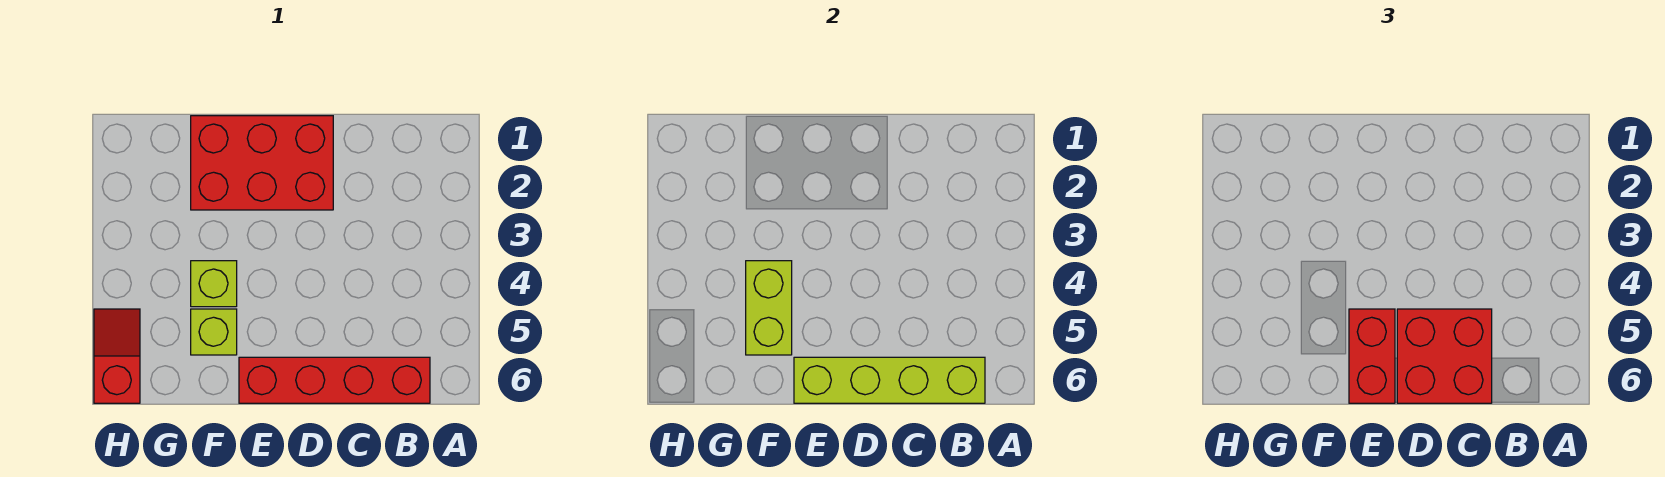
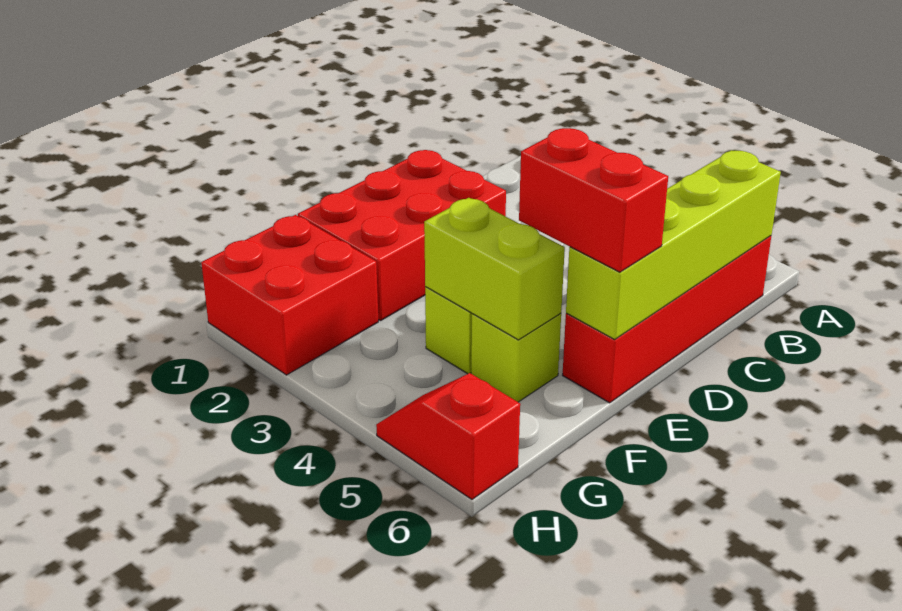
red brick C5:D6 level 3 -> red brick G1:H2 level 1

